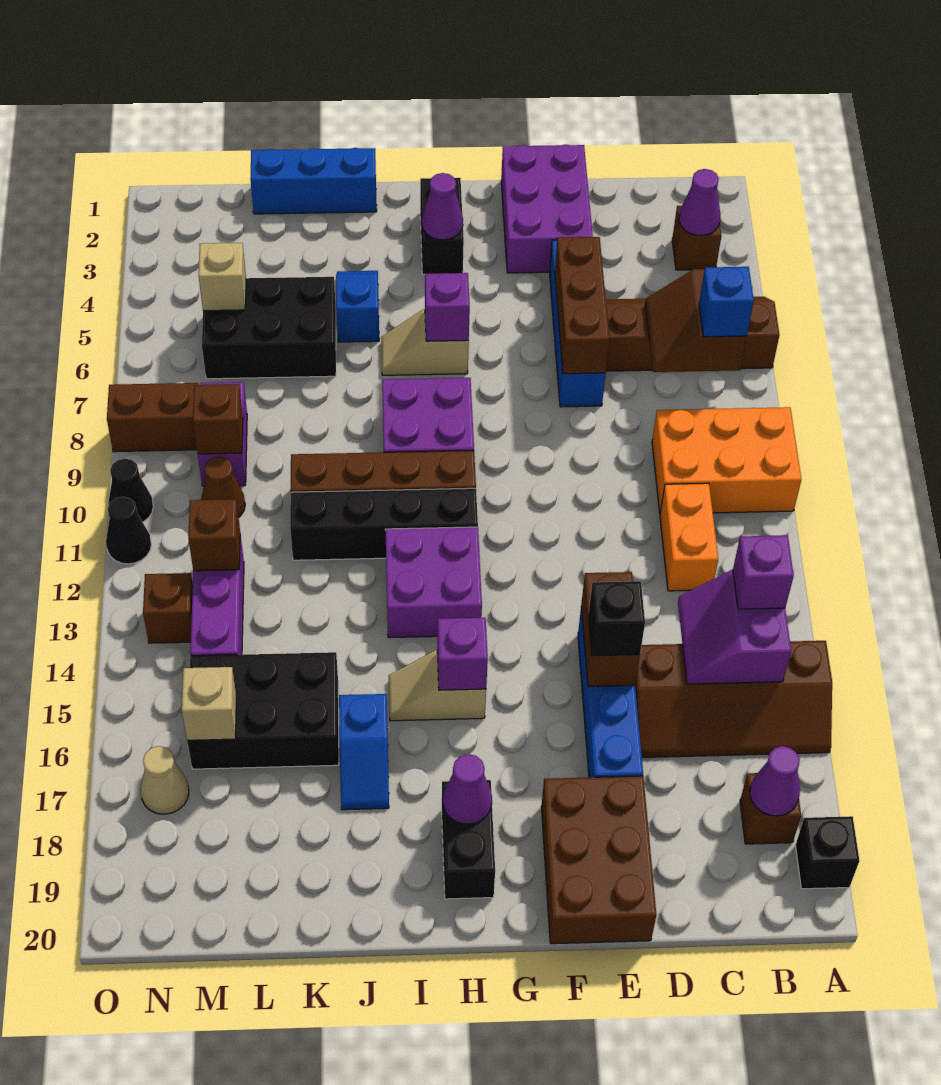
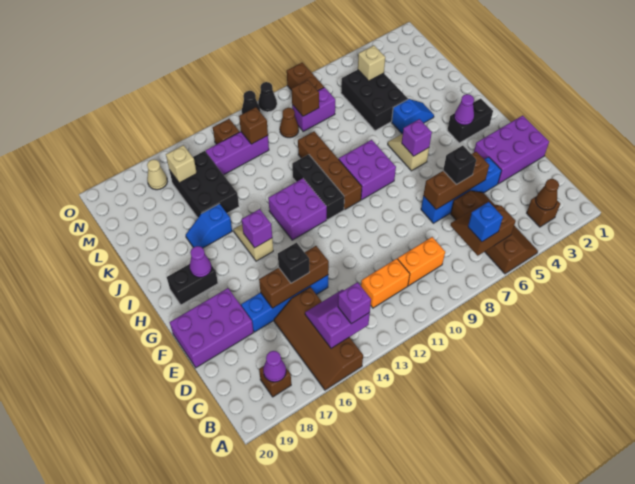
orange brick A9:C10 level 1 -> orange brick C9:C10 level 1
black brick A19 level 1 -> black brick E6 level 3
purple cone B3 level 2 -> brown cone B3 level 2
brown brick E14:E15 level 2 -> brown brick E14:E16 level 2
brown brick E18:F20 level 1 -> purple brick E18:F20 level 1
black brick H11:K11 level 1 -> black brick H11:J11 level 1
blue brick J1:L1 level 1 -> none

